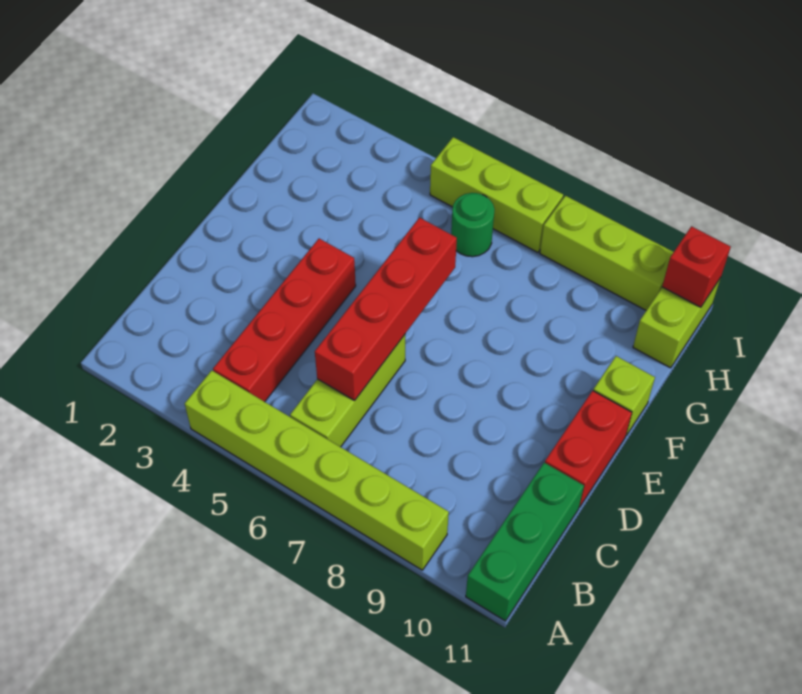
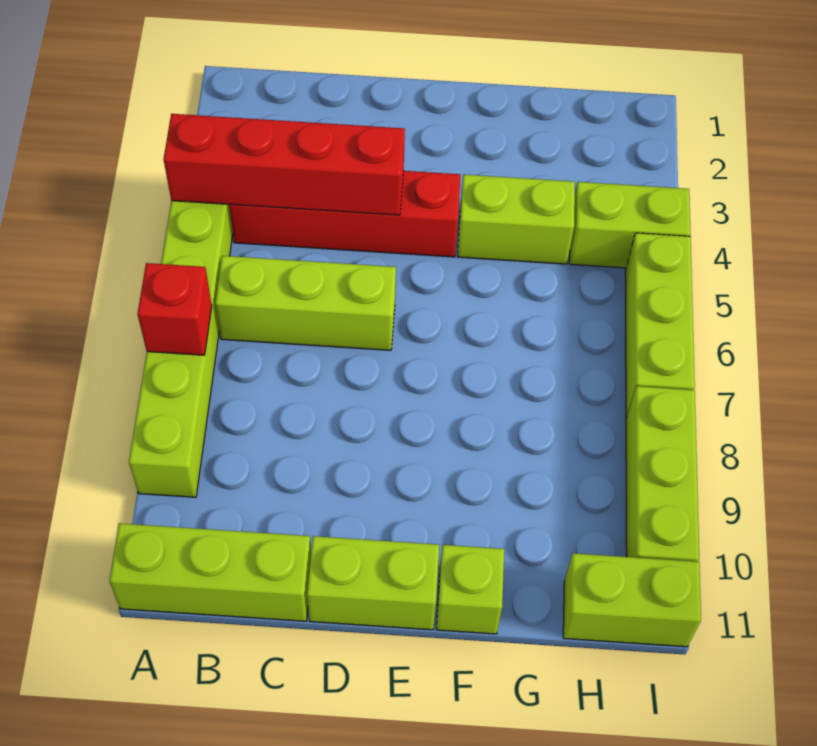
green brick A11:C11 level 1 -> lime brick A11:C11 level 1
red brick C6:F6 level 2 -> red brick A4:D4 level 2
red brick D11:E11 level 1 -> lime brick D11:E11 level 1
none -> lime brick F4:G4 level 1
none -> lime brick H4:I4 level 1
green round brick H6 level 1 -> none
red brick I11 level 2 -> red brick A7 level 2

